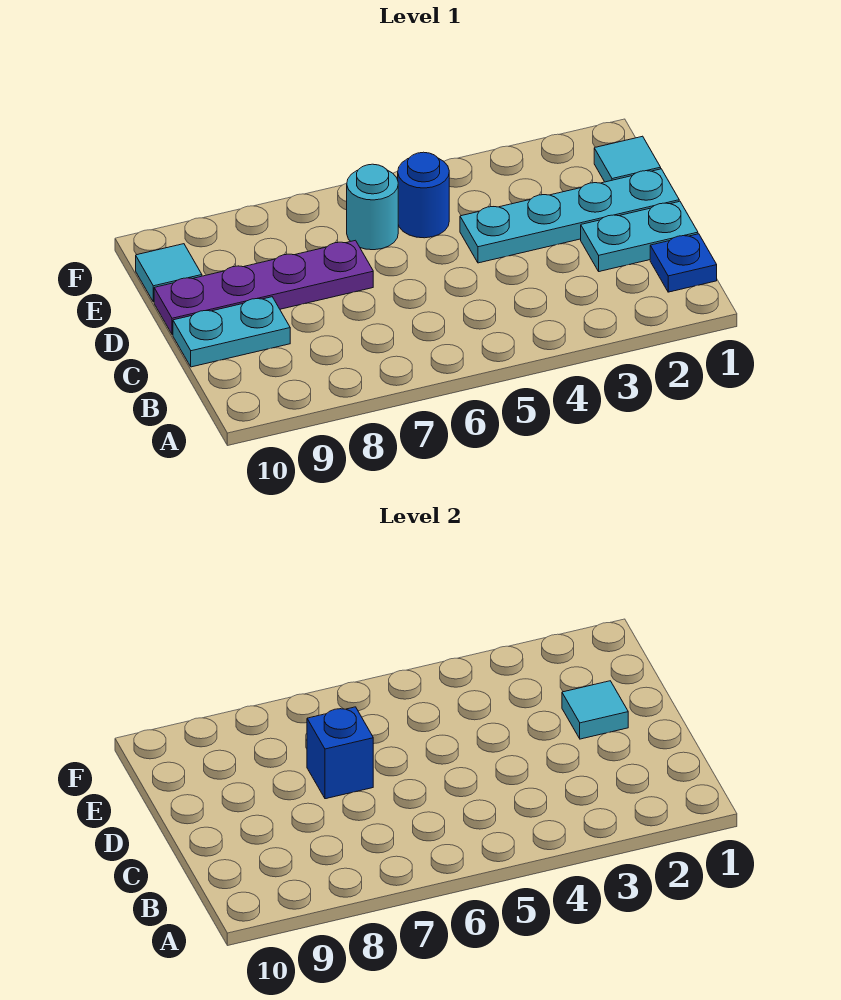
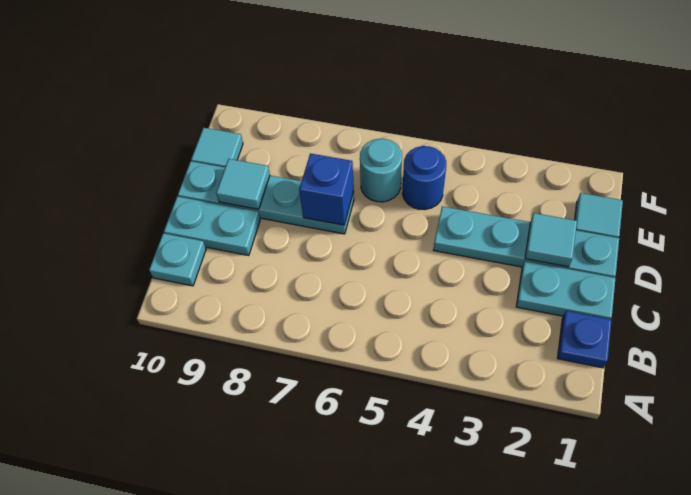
none -> cyan plate B10 level 1
purple plate D7:D10 level 1 -> cyan plate D7:D10 level 1
none -> cyan tile D9 level 2

